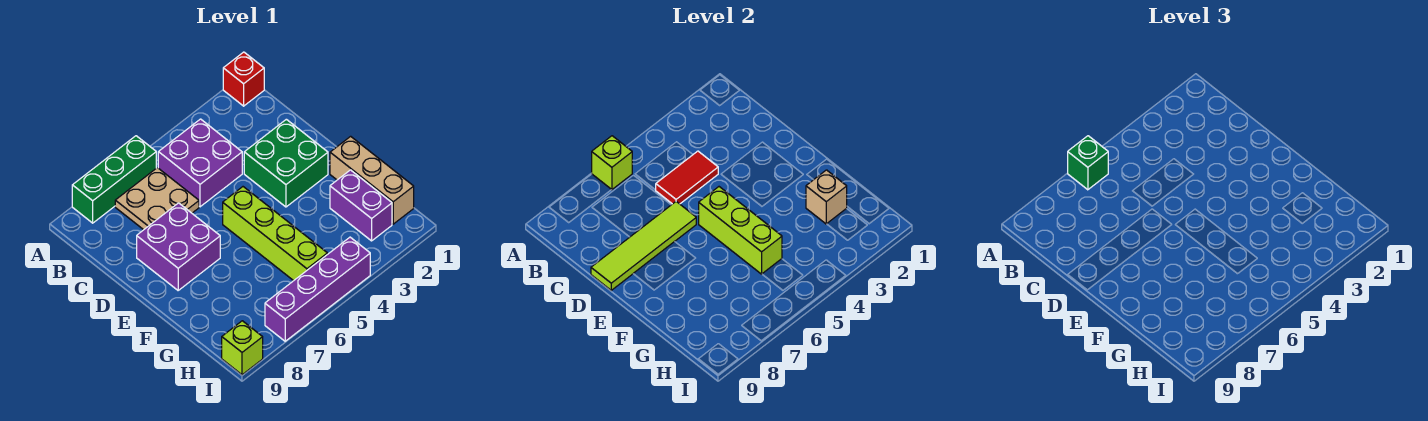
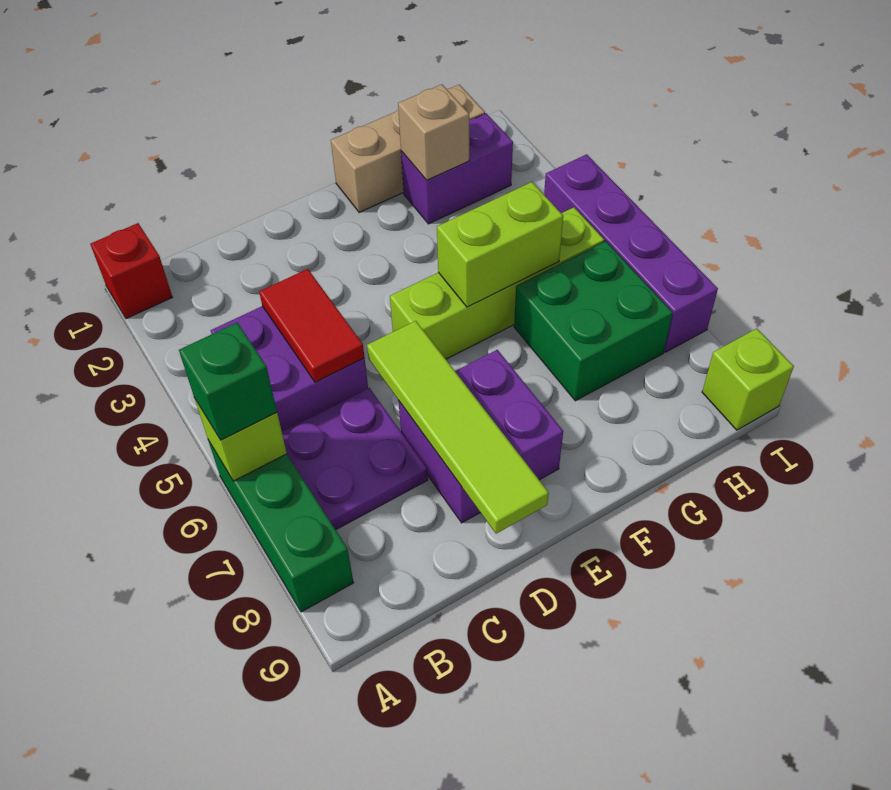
tan plate B6:C7 level 1 -> purple plate B6:C7 level 1
green brick D2:E3 level 1 -> green brick G6:H7 level 1
lime brick E5:G5 level 2 -> lime brick F5:G5 level 2

